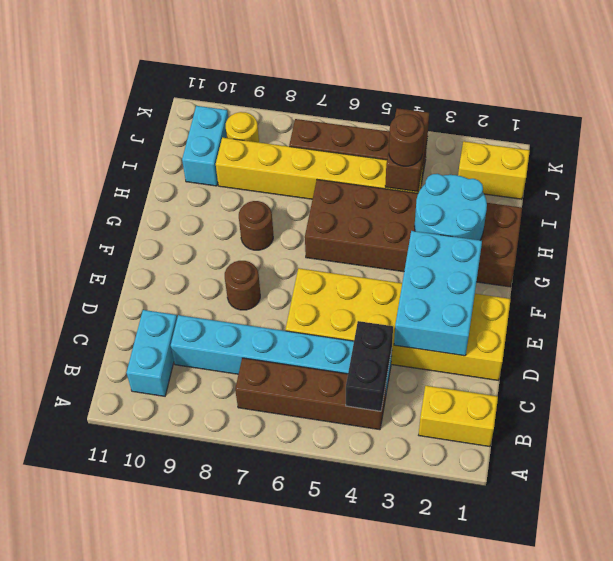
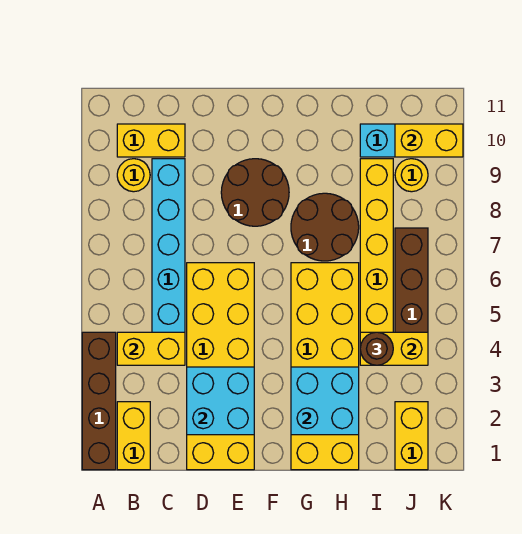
brown brick B4:B7 level 1 -> brown brick A1:A4 level 1
black brick B4:C4 level 2 -> yellow brick B4:C4 level 2
none -> yellow round brick B9 level 1
cyan brick B10:C10 level 1 -> yellow brick B10:C10 level 1
cyan brick D2:F3 level 2 -> cyan brick D2:E3 level 2
brown round brick E8 level 1 -> brown round brick E8:F9 level 1
brown brick G1:H6 level 1 -> yellow brick G1:H6 level 1
cyan round brick G2:H3 level 2 -> cyan brick G2:H3 level 2
brown round brick G8 level 1 -> brown round brick G7:H8 level 1
brown brick I4:J4 level 2 -> yellow brick I4:J4 level 2
none -> yellow brick J10:K10 level 2

